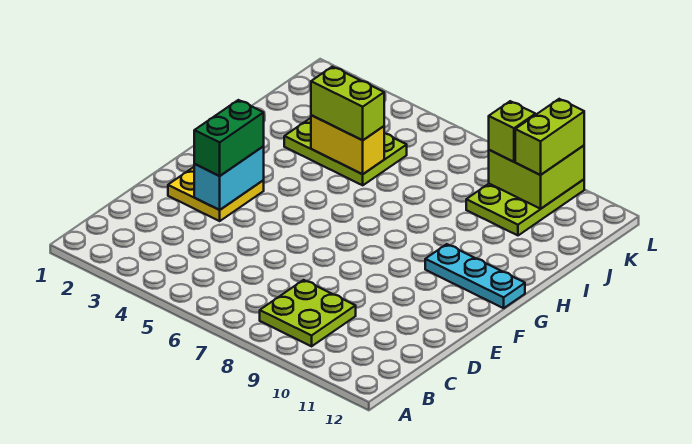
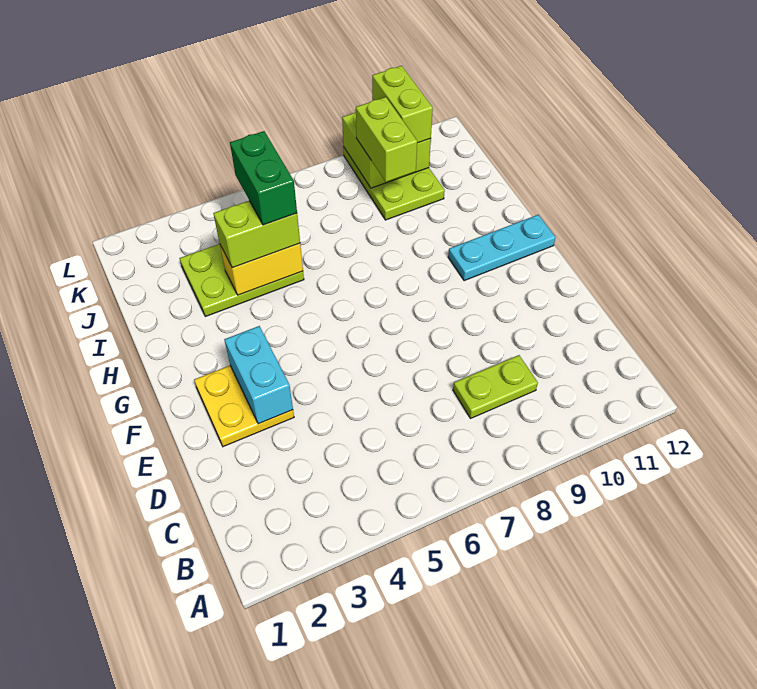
lime plate B8:C9 level 1 -> lime plate C8:C9 level 1
green brick E3:F3 level 3 -> green brick I5:J5 level 4
lime brick K9 level 3 -> lime brick J9:K9 level 3

